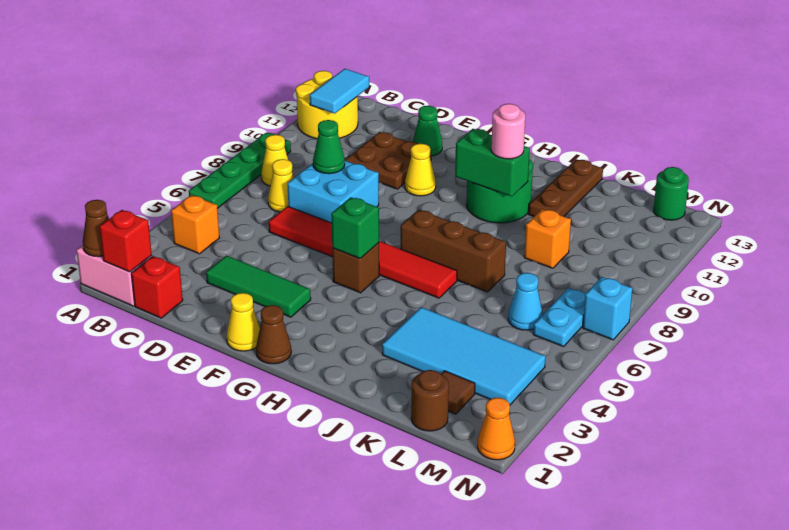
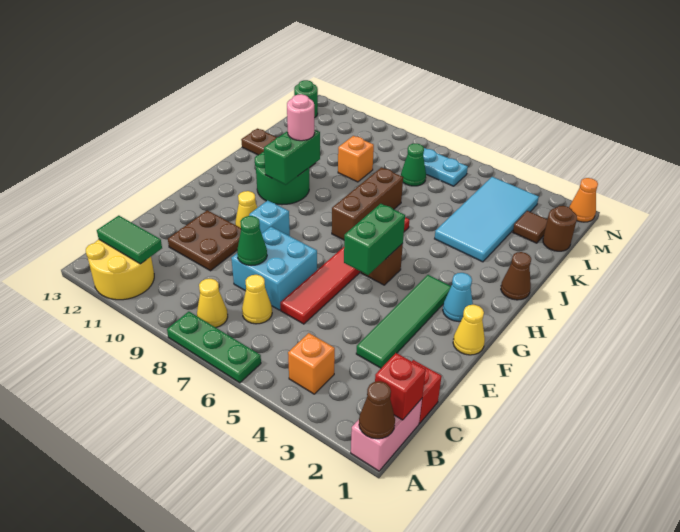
green plate A6:A9 level 1 -> green plate A6:A8 level 1
cyan tile B11:B12 level 2 -> green tile B11:B12 level 2
green tile D3:F3 level 1 -> green tile D3:G3 level 1
green cone E12 level 1 -> green cone L7 level 1
brown cone G1 level 1 -> brown cone I1 level 1
green brick G5 level 2 -> green brick F5:G5 level 2
cyan cone L6 level 1 -> cyan cone G2 level 1
cyan brick N7 level 1 -> cyan brick F9 level 1

